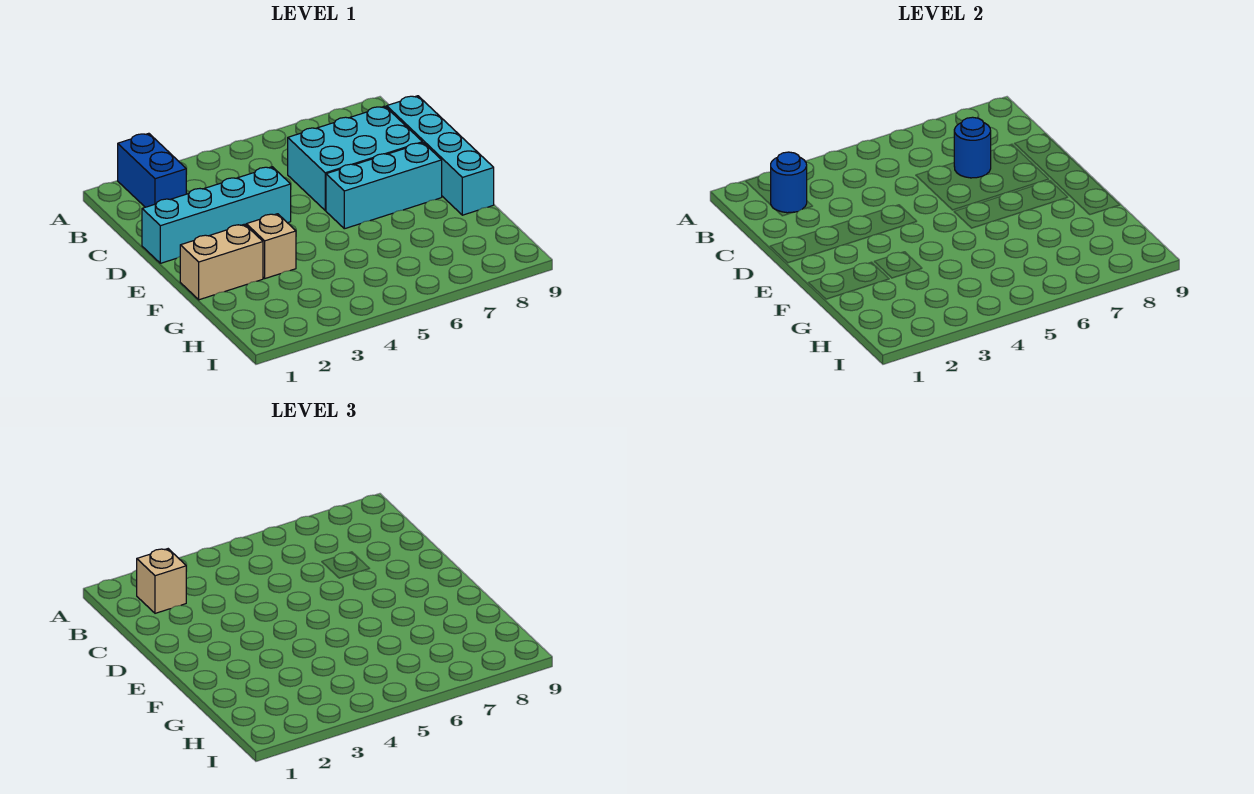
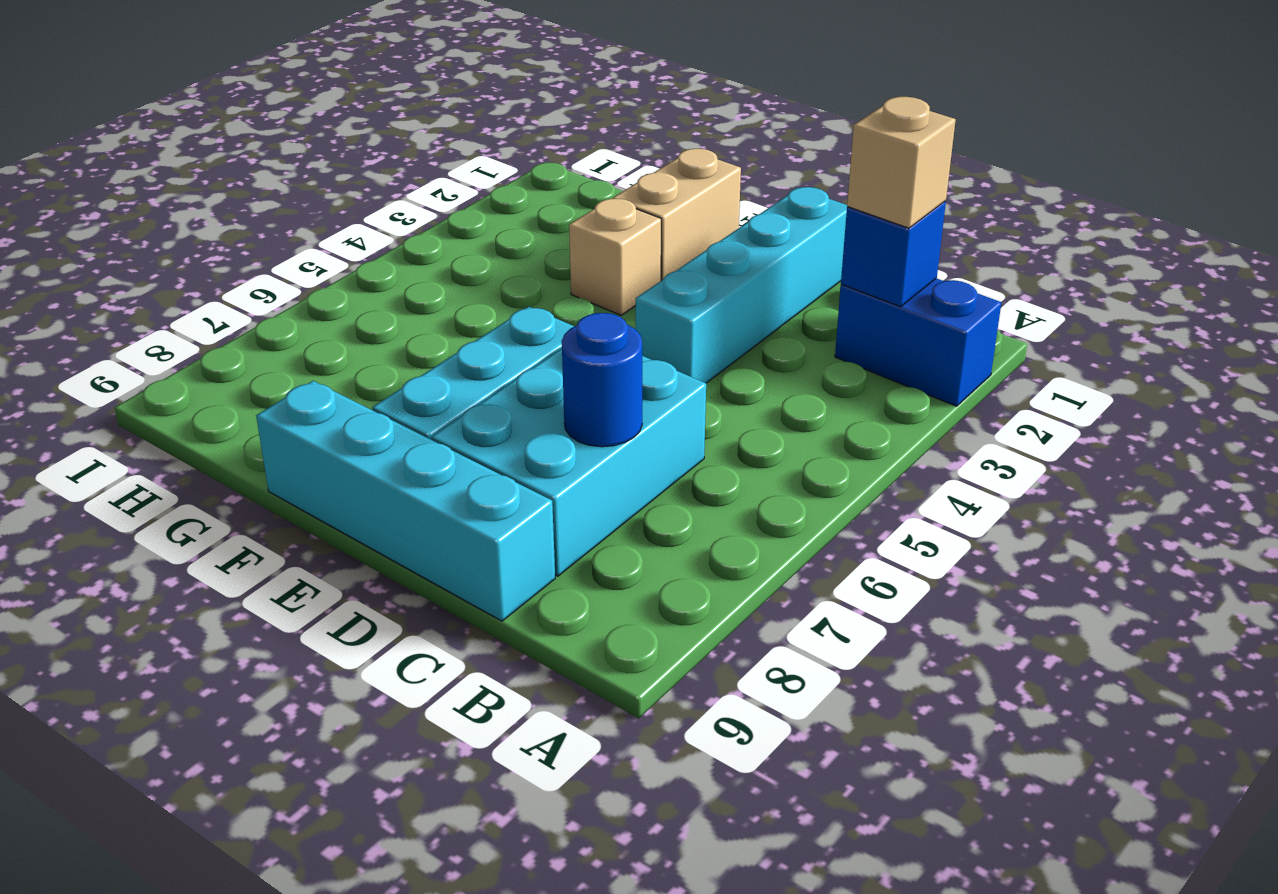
blue round brick B2 level 2 -> blue brick B2 level 2

